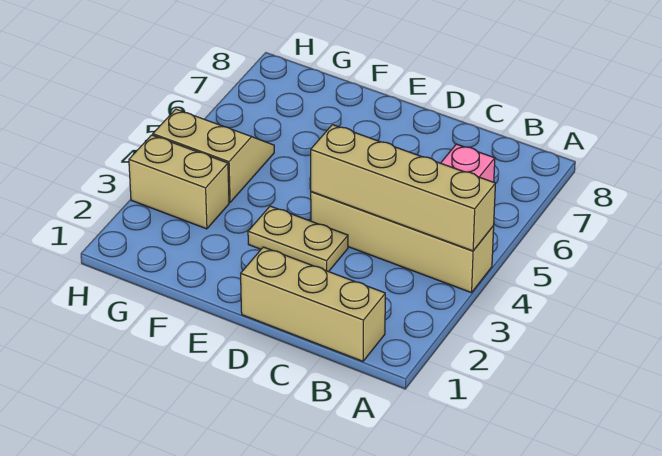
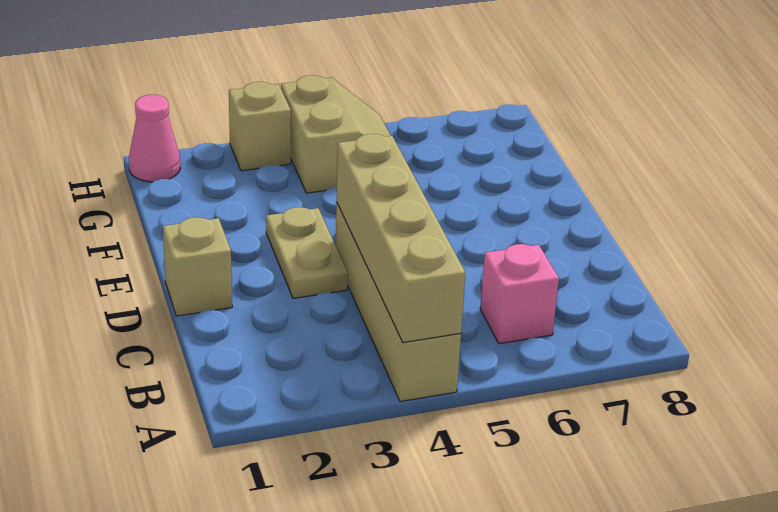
tan brick B1:D1 level 1 -> tan brick D1 level 1
tan brick G3:H3 level 1 -> tan brick H3 level 1
none -> pink cone H1 level 1

